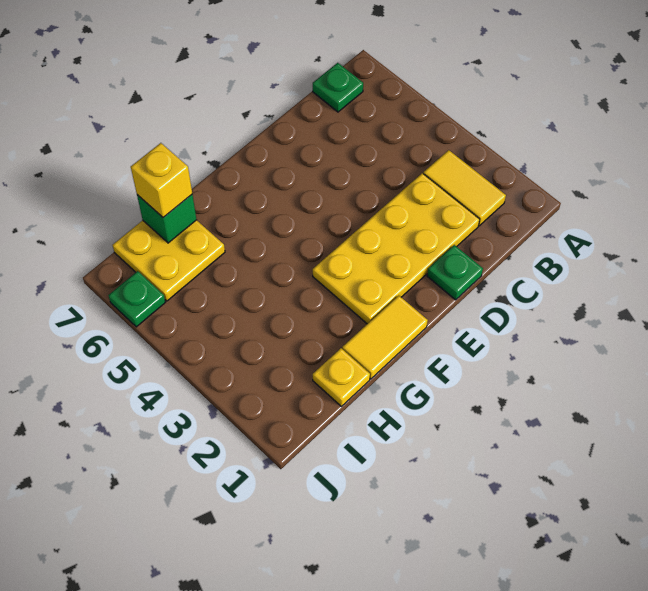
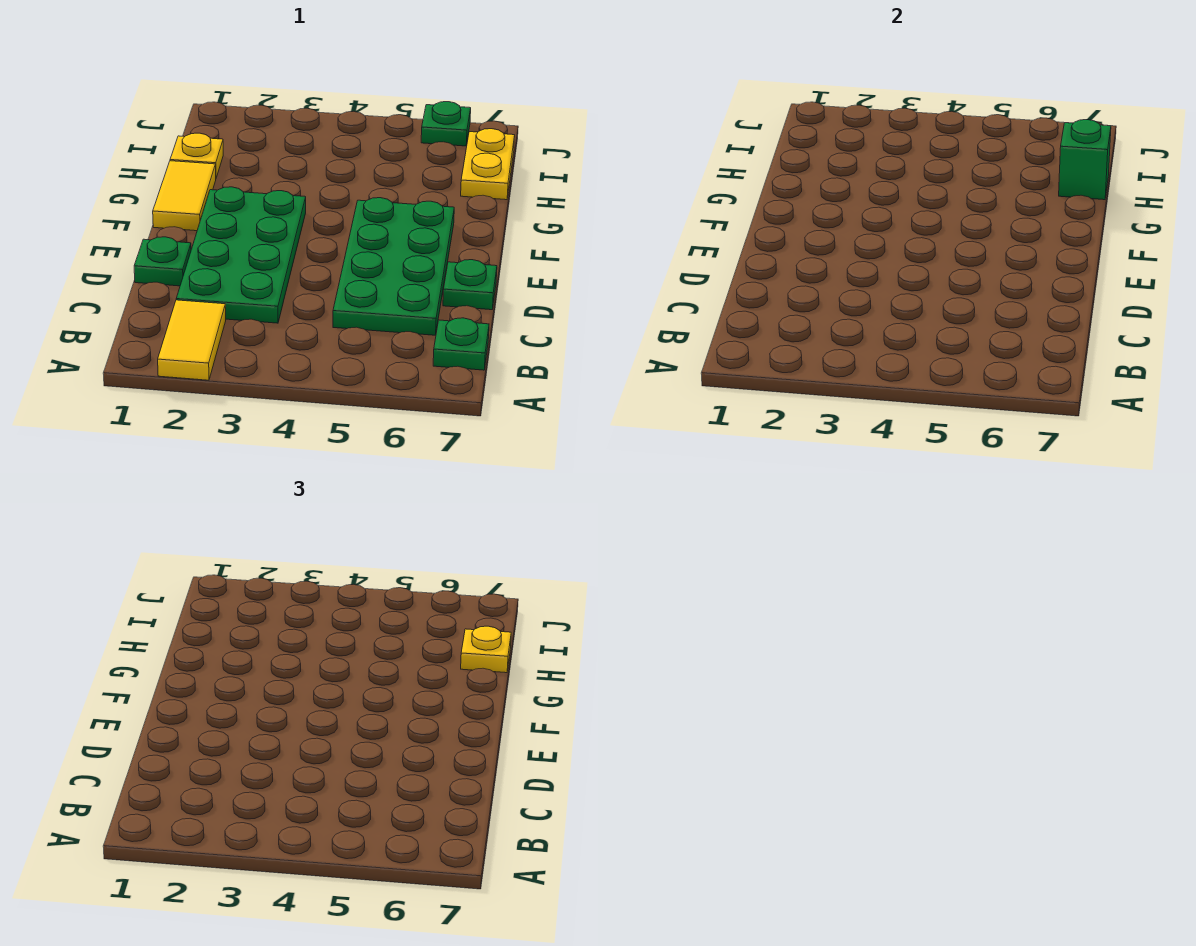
yellow tile B2:B3 level 1 -> yellow tile A2:B2 level 1
yellow plate C2:F3 level 1 -> green plate C2:F3 level 1
none -> green plate C5:F6 level 1
none -> green plate D7 level 1
yellow plate H6:I7 level 1 -> yellow plate H7:I7 level 1
yellow brick H7 level 3 -> yellow plate H7 level 3

